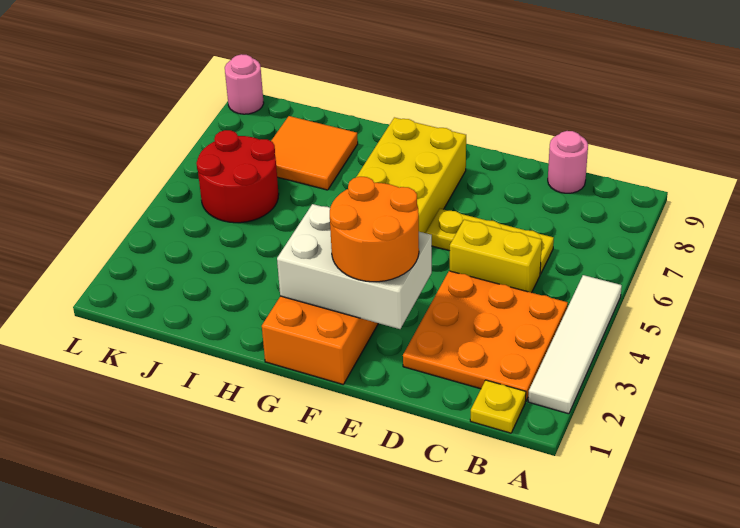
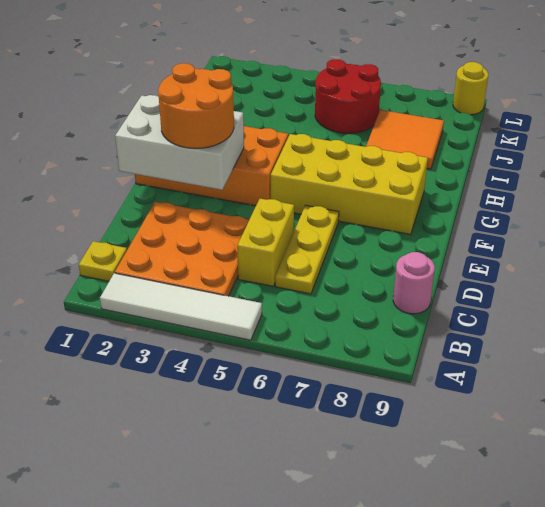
white brick E2:G3 level 2 -> white brick E1:F3 level 2
pink round brick L9 level 1 -> yellow round brick L9 level 1

